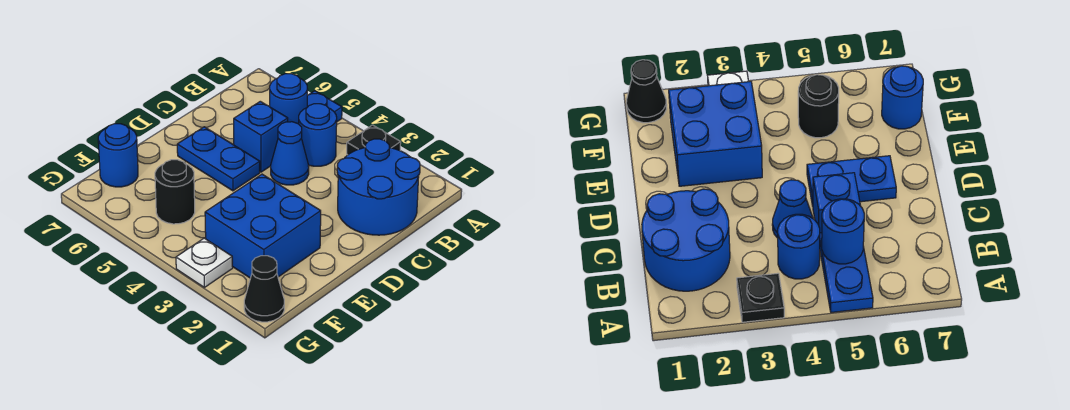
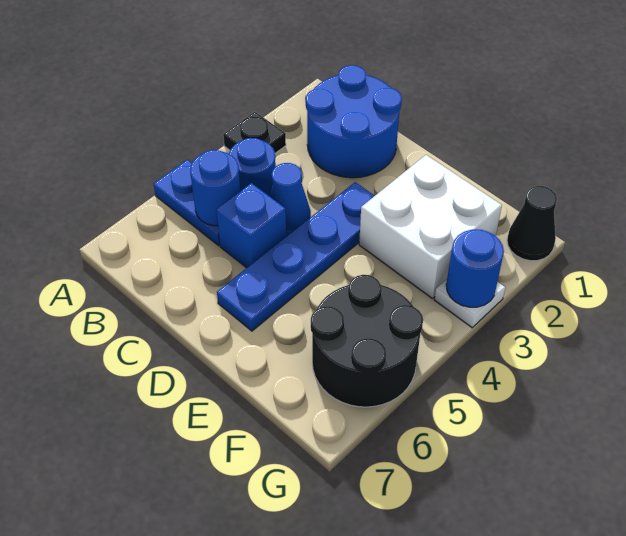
blue plate D5:D6 level 1 -> blue plate D3:D6 level 1
blue brick E2:F3 level 1 -> white brick E2:F3 level 1
black round brick F5 level 1 -> black round brick F5:G6 level 1
blue round brick F7 level 1 -> blue round brick G3 level 2

